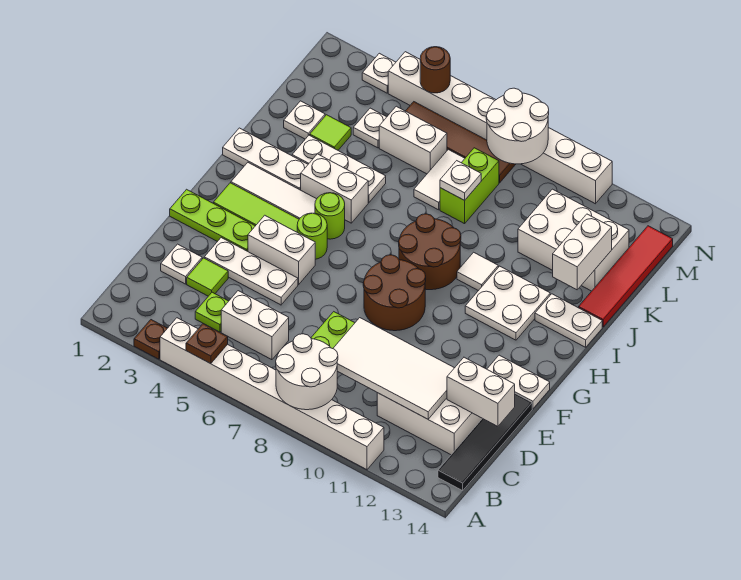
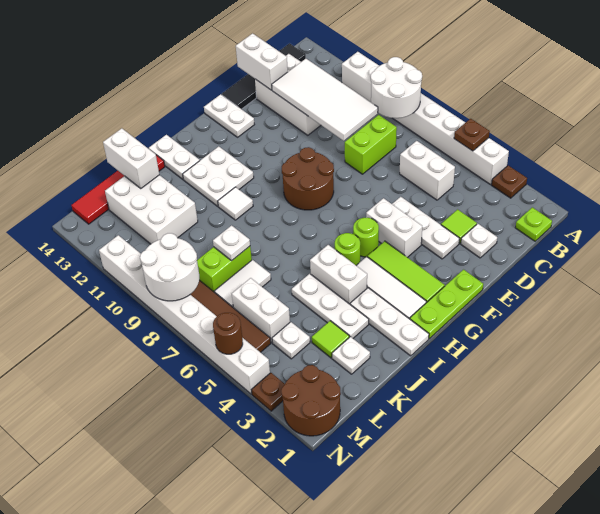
lime plate C4 level 1 -> lime plate B1 level 1
lime plate F1:F3 level 1 -> lime plate F1:H1 level 1
brown round brick H8:I9 level 1 -> brown round brick M1:N2 level 1
white brick J13:K13 level 2 -> white brick K13:K14 level 2
white plate N3 level 1 -> brown plate N3 level 1

